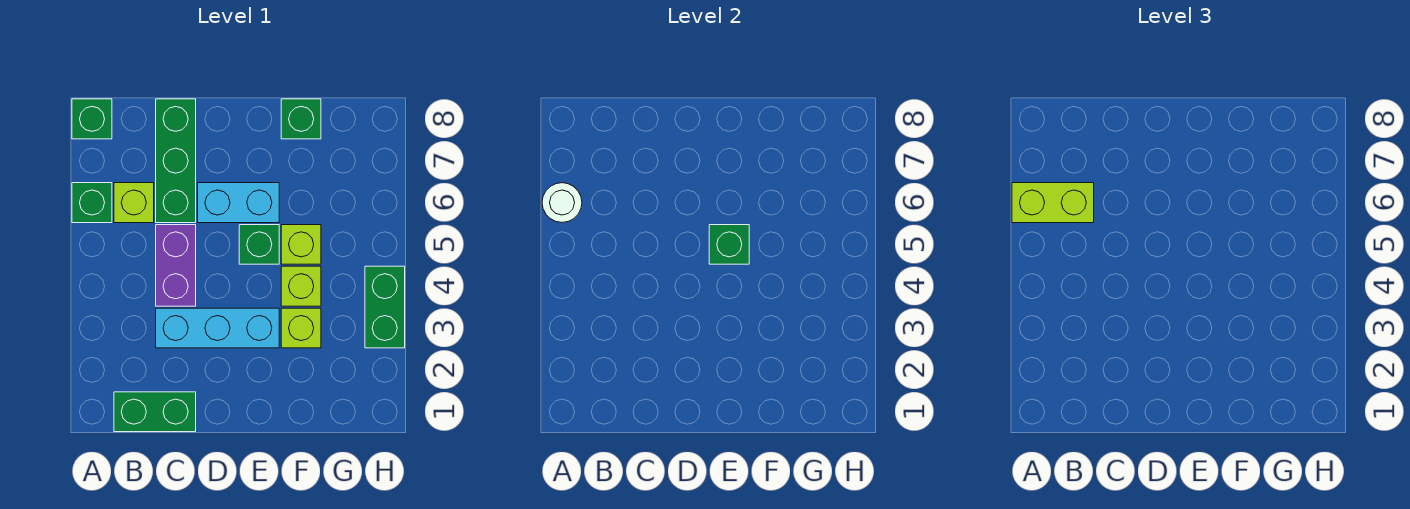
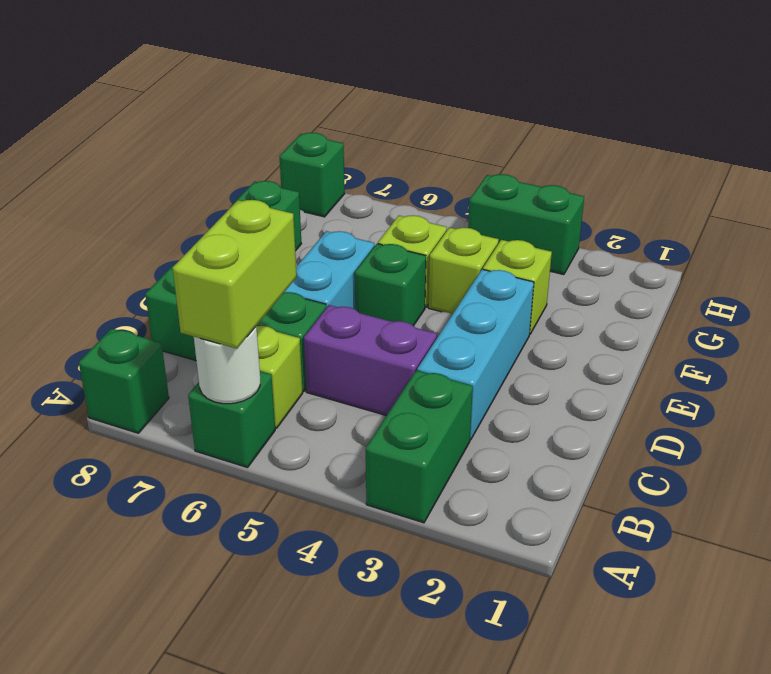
green brick B1:C1 level 1 -> green brick A3:B3 level 1
green brick E5 level 2 -> green brick H8 level 1

